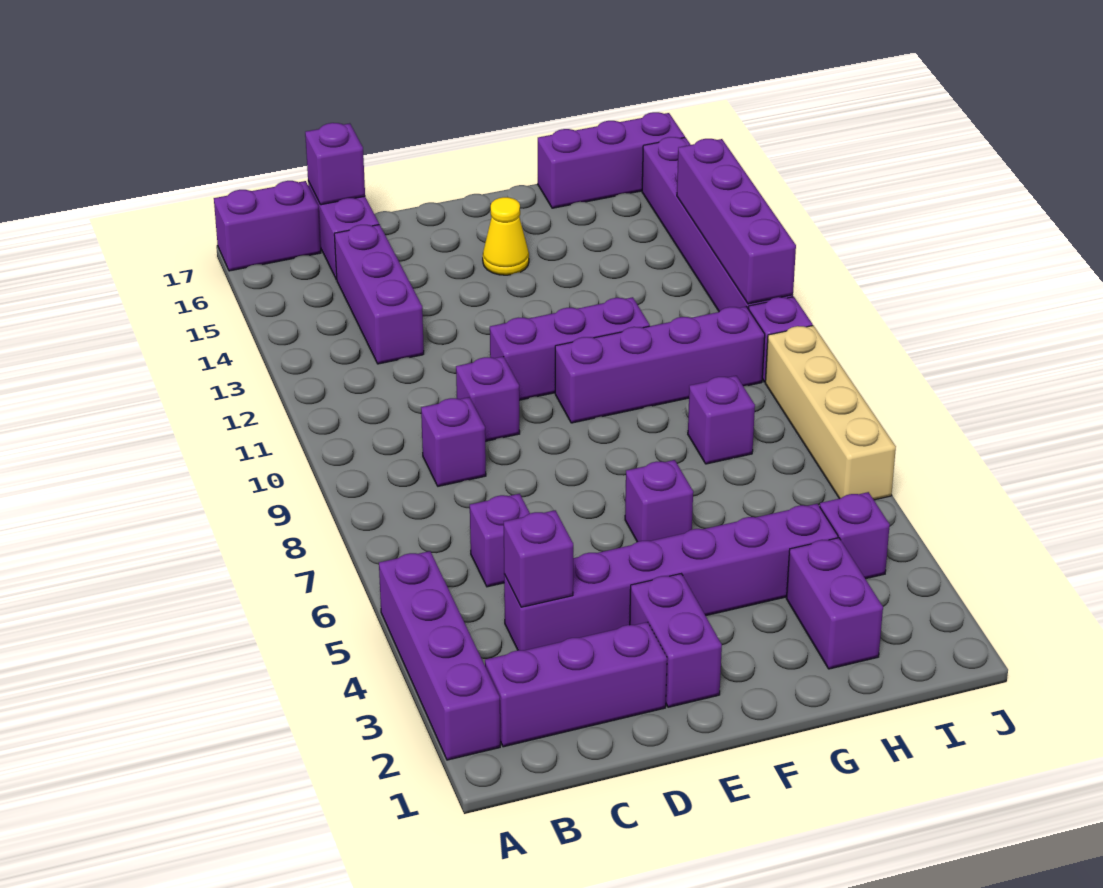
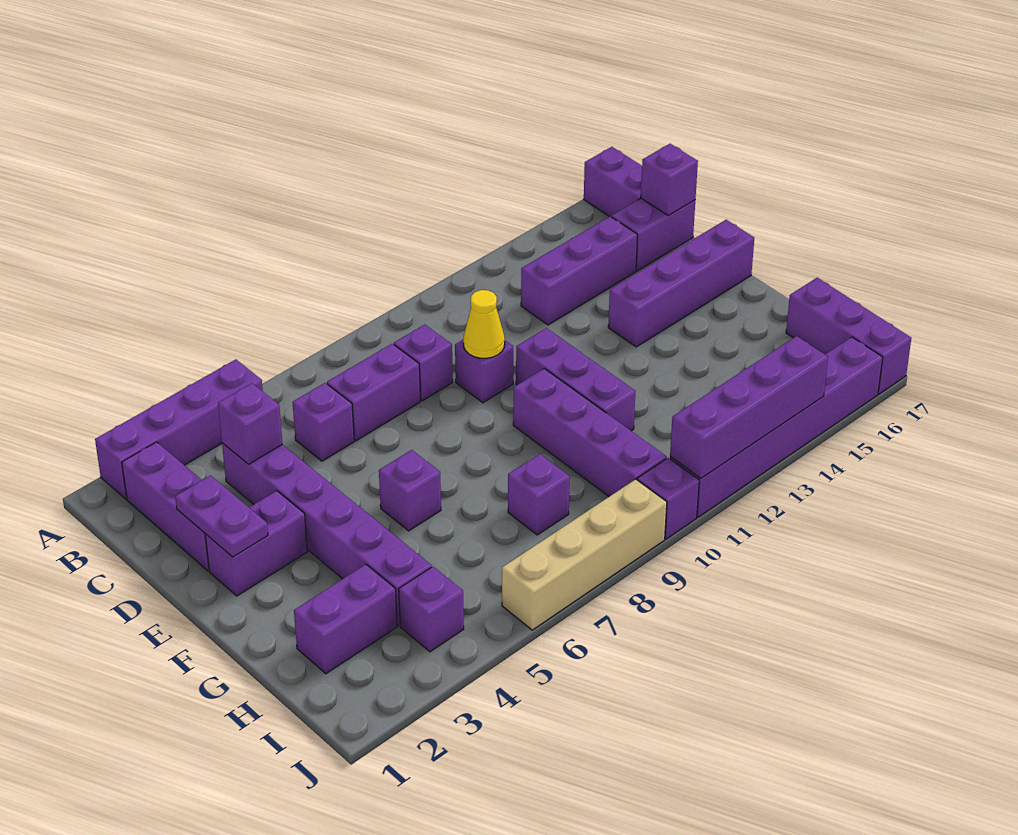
none -> purple brick C7:C8 level 1
none -> purple plate D2:E2 level 2
none -> purple brick E14:E17 level 1
yellow cone F15 level 1 -> yellow cone D10 level 2

